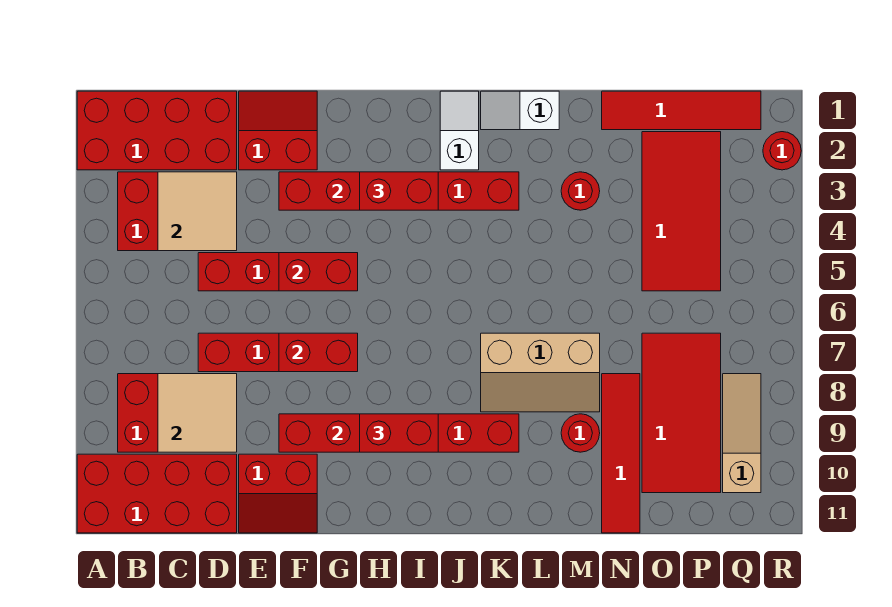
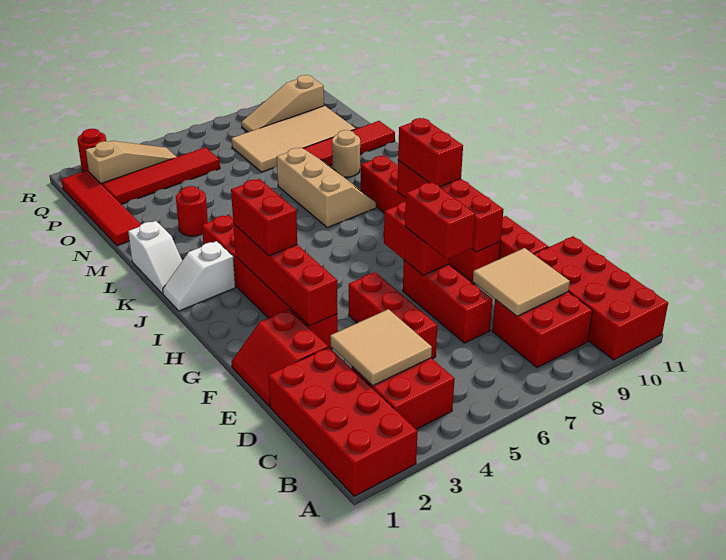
red brick F5:G5 level 2 -> red brick E7:F7 level 3
red round brick M9 level 1 -> tan round brick M9 level 1
red tile O2:P5 level 1 -> red tile P2:P5 level 1
red tile O7:P10 level 1 -> tan tile O7:P10 level 1
none -> tan slope Q2:Q4 level 1 top 2

